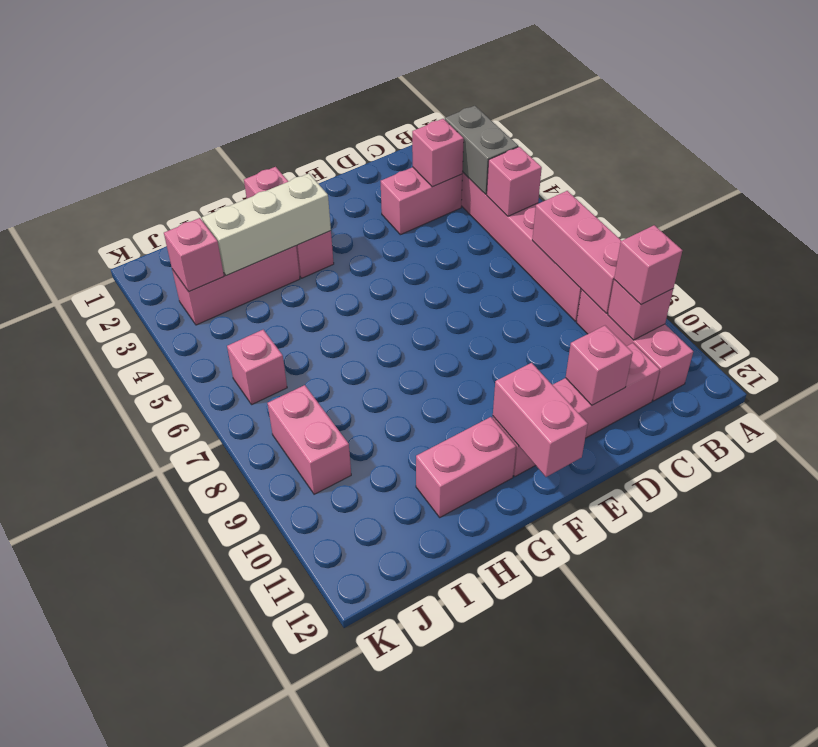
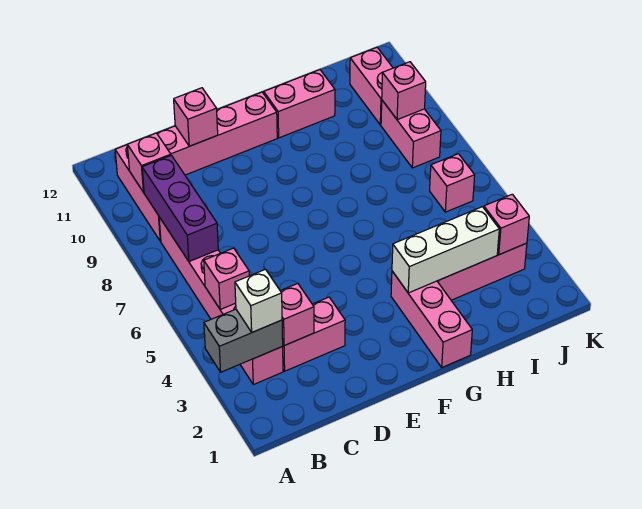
grey brick B3:B4 level 2 -> grey brick A3:B3 level 2
none -> white brick B3 level 3
pink brick B7:B9 level 2 -> purple brick B7:B9 level 2
pink brick B10 level 3 -> pink brick J9 level 2
pink brick F11:F12 level 2 -> pink brick J10:J11 level 1

